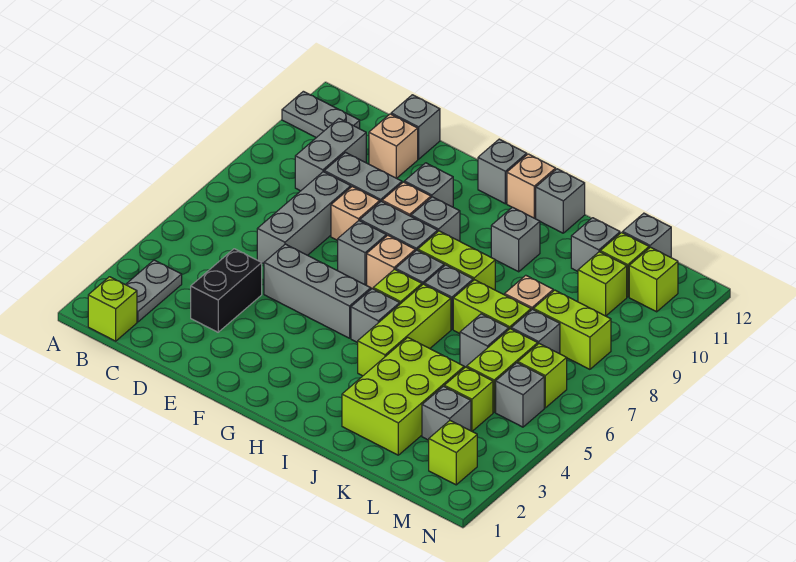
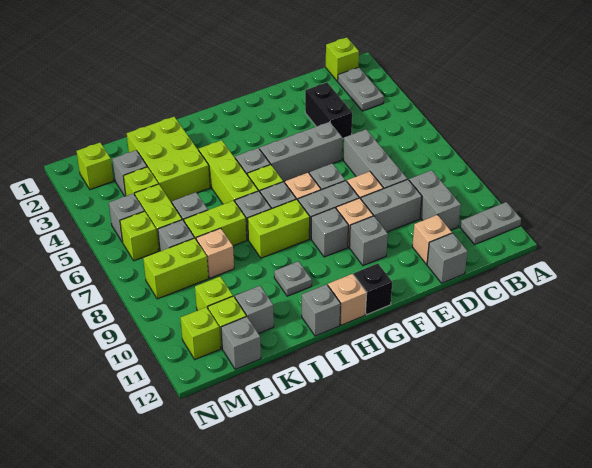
grey brick G12 level 1 -> black brick G12 level 1
grey brick I10 level 1 -> grey plate I10 level 1

